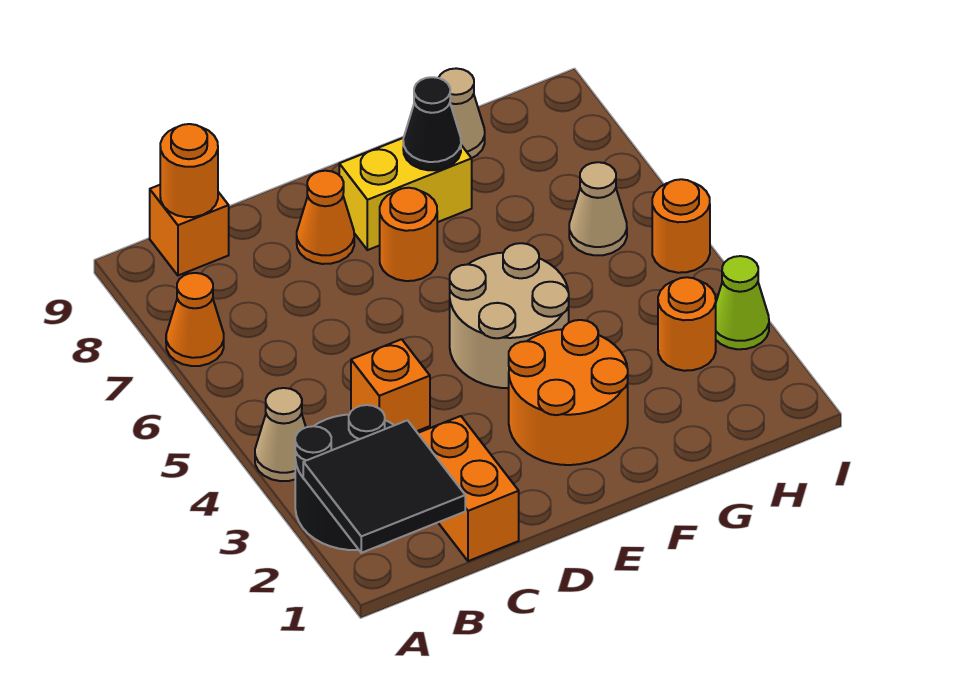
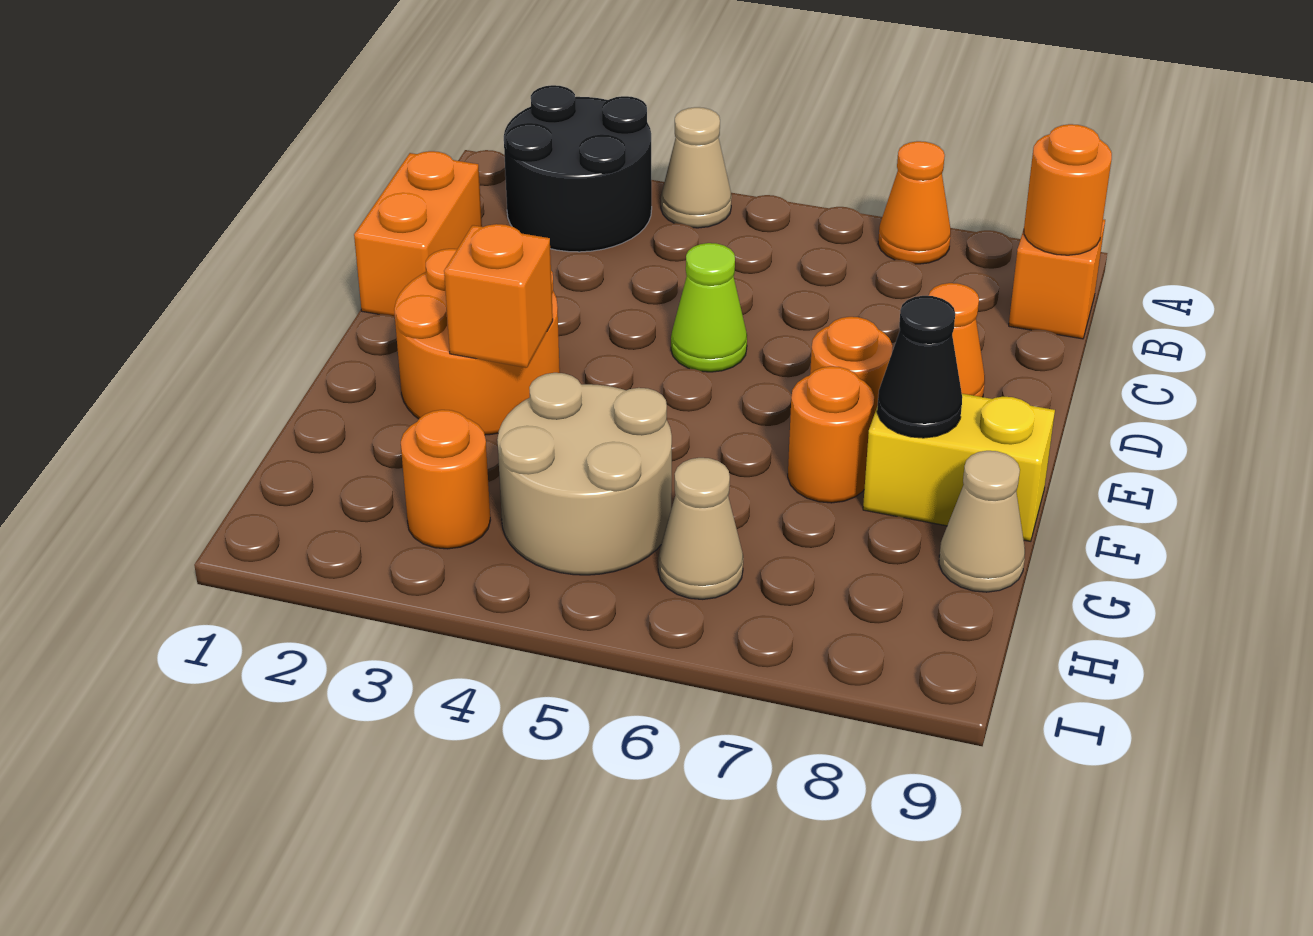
black tile A1:B2 level 2 -> none
orange brick C1:C2 level 1 -> orange brick C1:D1 level 1
orange brick C4 level 1 -> orange brick F3 level 2
tan round brick E4:F5 level 1 -> tan round brick G4:H5 level 1
yellow brick E8:F8 level 1 -> yellow brick F8:F9 level 1
lime cone I3 level 1 -> lime cone D5 level 1
orange round brick I5 level 1 -> orange round brick F7 level 1

